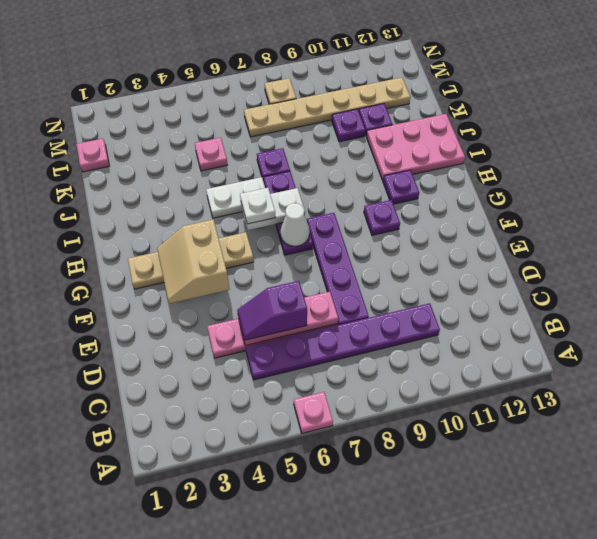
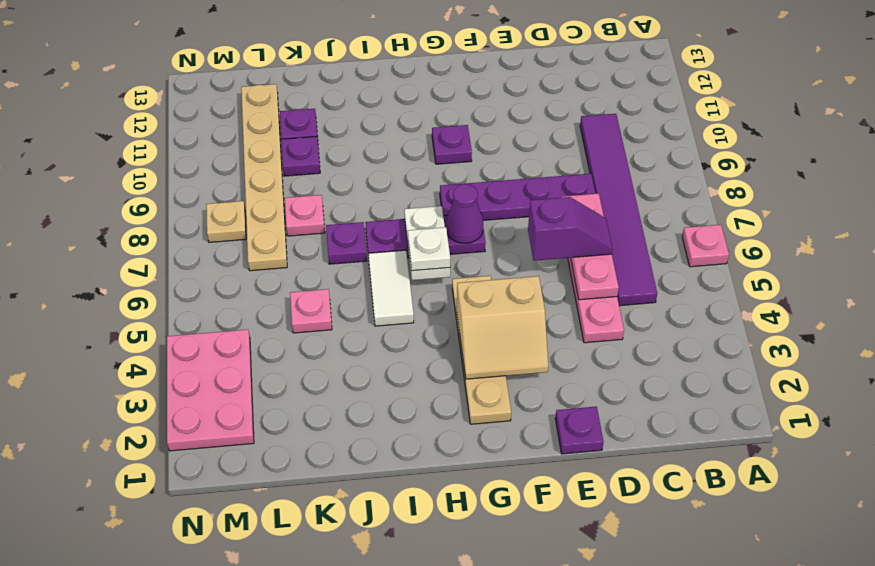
purple plate C5:C10 level 1 -> purple tile C5:C10 level 1
purple slope D5:D6 level 3 top 6 -> purple slope D6:E6 level 3 top E
white cone G7 level 2 -> purple cone G7 level 2
purple plate H11 level 1 -> purple plate E1 level 1
white plate I5:I6 level 1 -> white tile I5:I6 level 1
pink plate I11:J13 level 1 -> pink plate M2:N4 level 1
pink plate L1 level 1 -> pink plate K8 level 1

